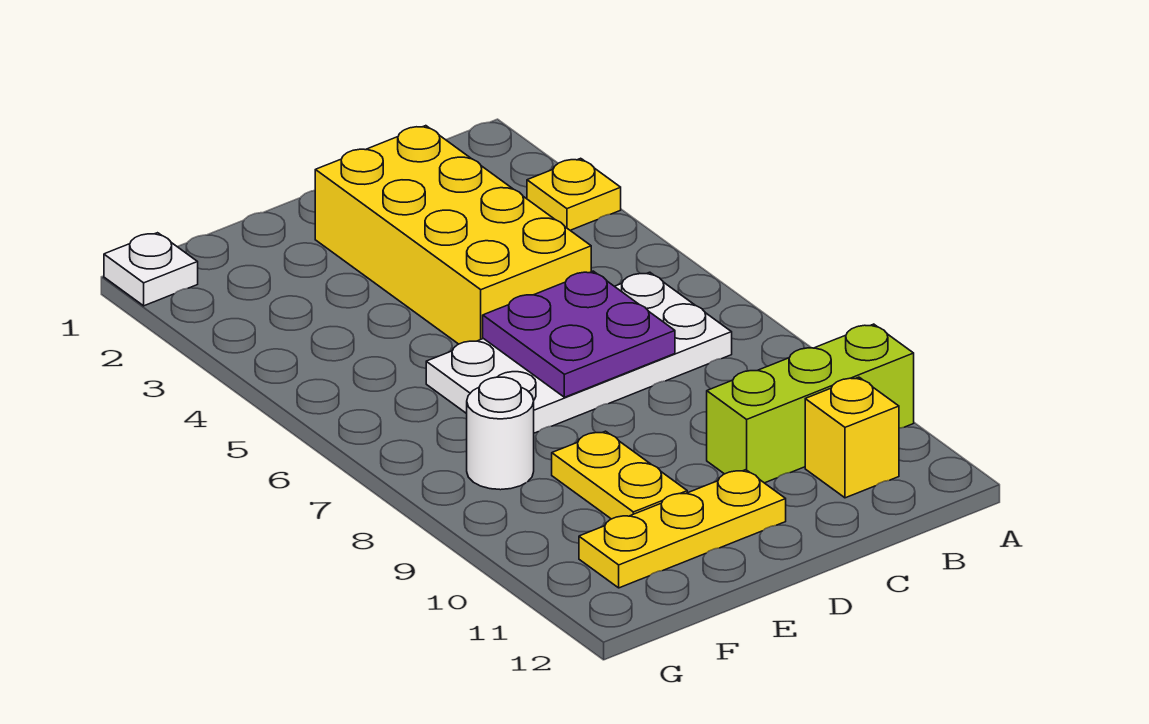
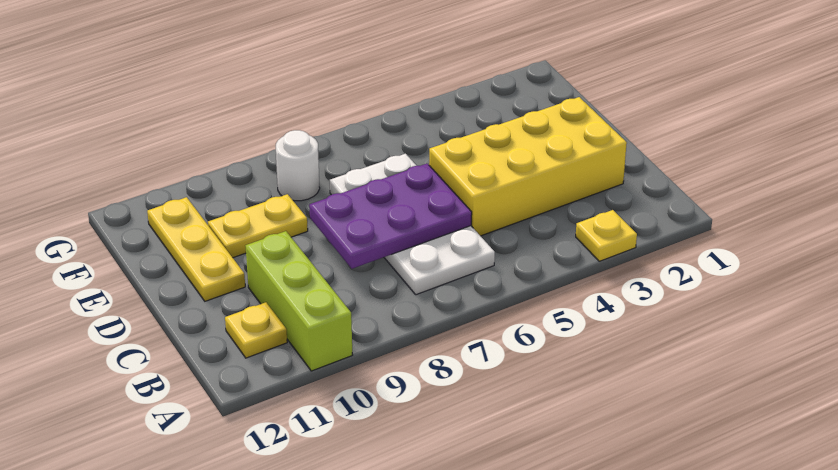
yellow brick B11 level 1 -> yellow plate B11 level 1
purple plate C6:D7 level 2 -> purple plate C6:D8 level 2
white plate G1 level 1 -> none

